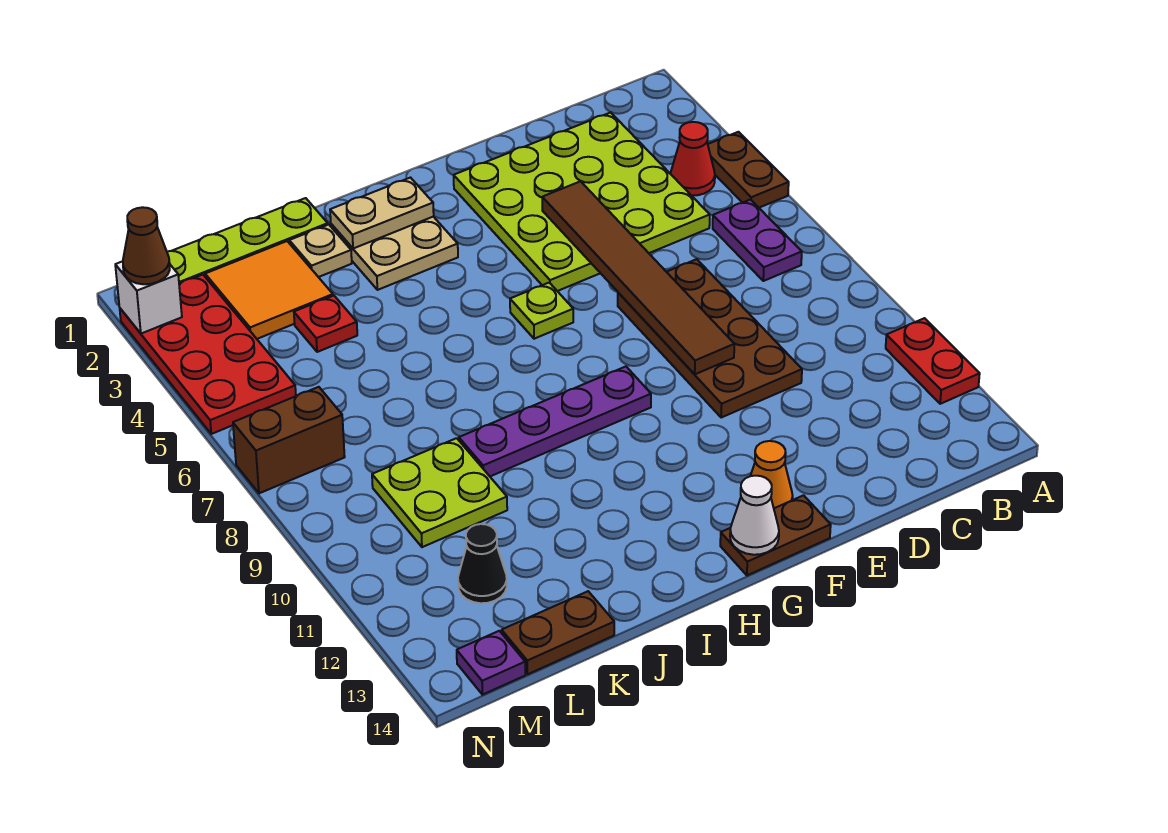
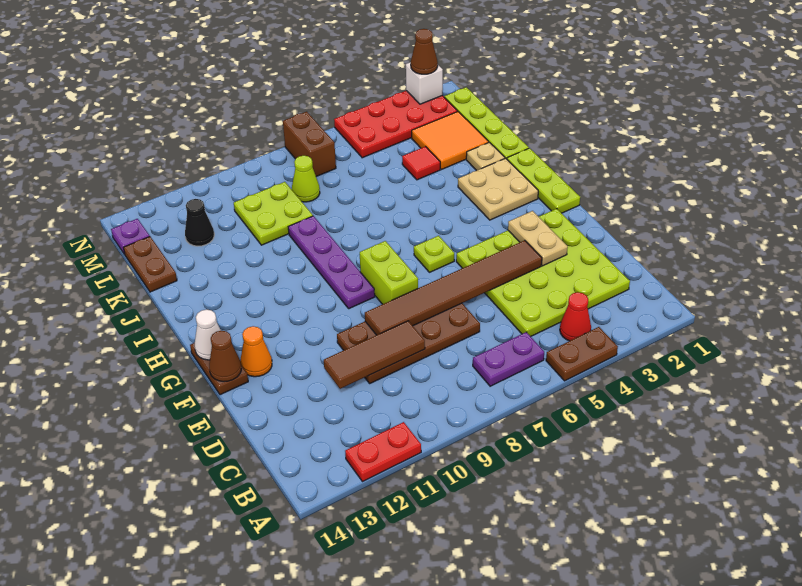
none -> brown tile D9:D11 level 2
none -> lime brick F8:G8 level 1
none -> brown cone F14 level 2
none -> lime plate G1:I1 level 1
tan plate H2:I2 level 2 -> tan plate E3:F3 level 2
red plate K4 level 1 -> red tile K4 level 1
none -> lime cone L8 level 1

